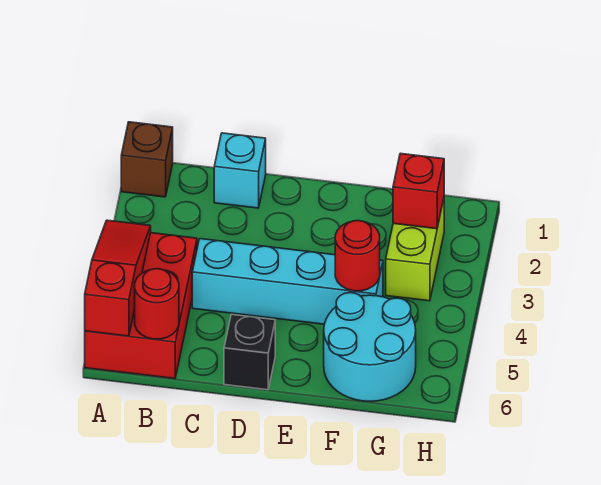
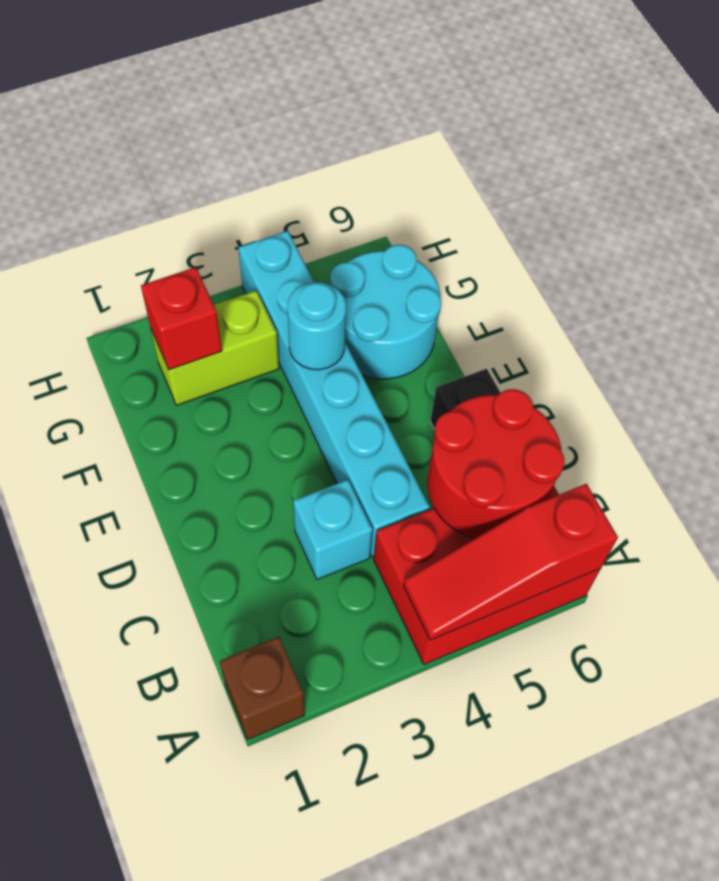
red round brick B6 level 2 -> red round brick B5:C6 level 2
cyan brick C1 level 1 -> cyan brick C3 level 1
cyan brick C4:F4 level 1 -> cyan brick C4:H4 level 1
red round brick F4 level 2 -> cyan round brick F4 level 2

